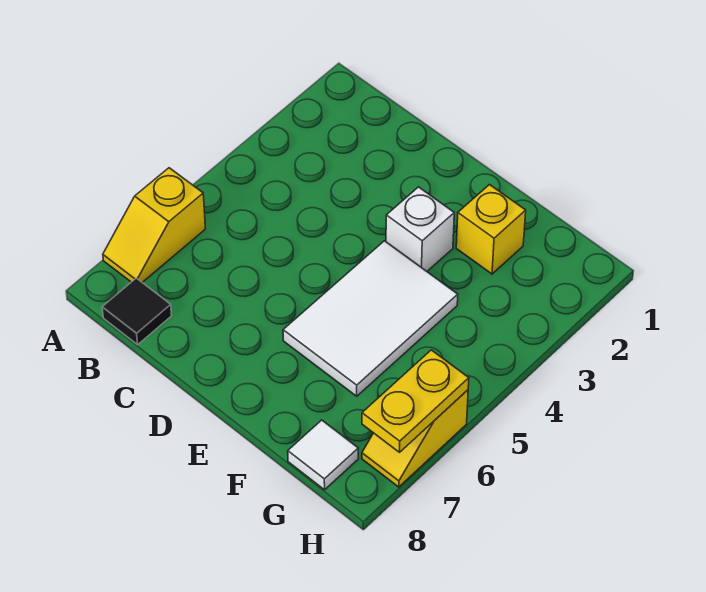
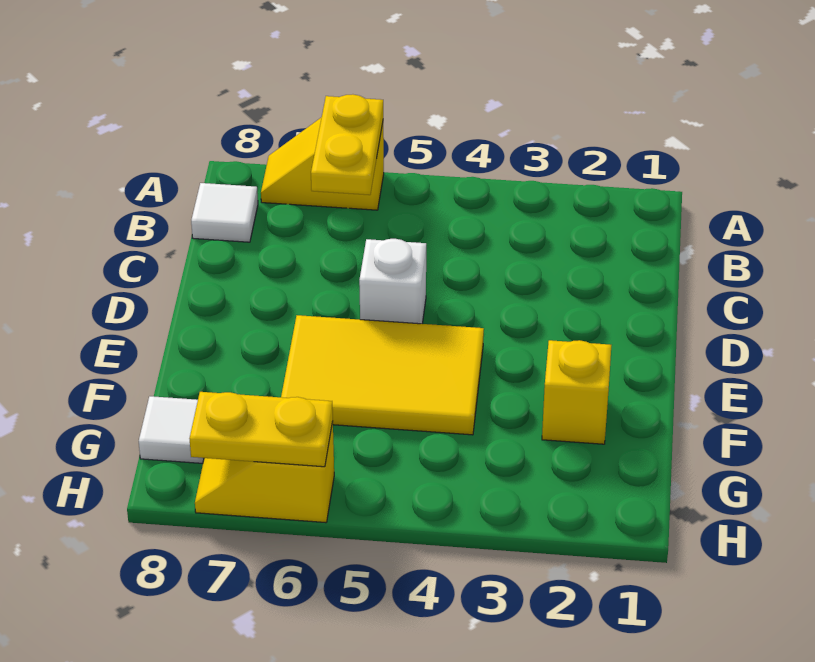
none -> yellow plate A6:B6 level 2
black tile B8 level 1 -> white tile B8 level 1
white brick E3 level 1 -> white brick D5 level 1
white tile E4:F6 level 1 -> yellow tile E4:F6 level 1

